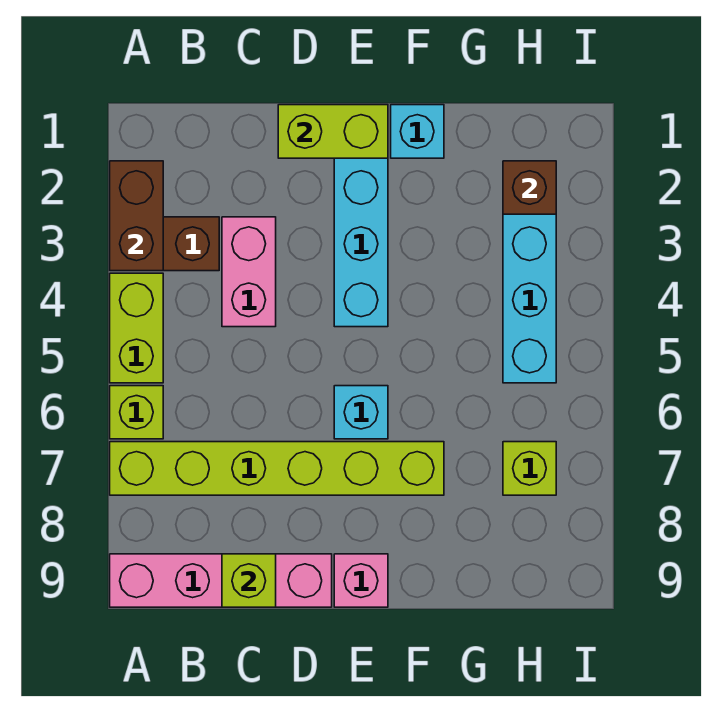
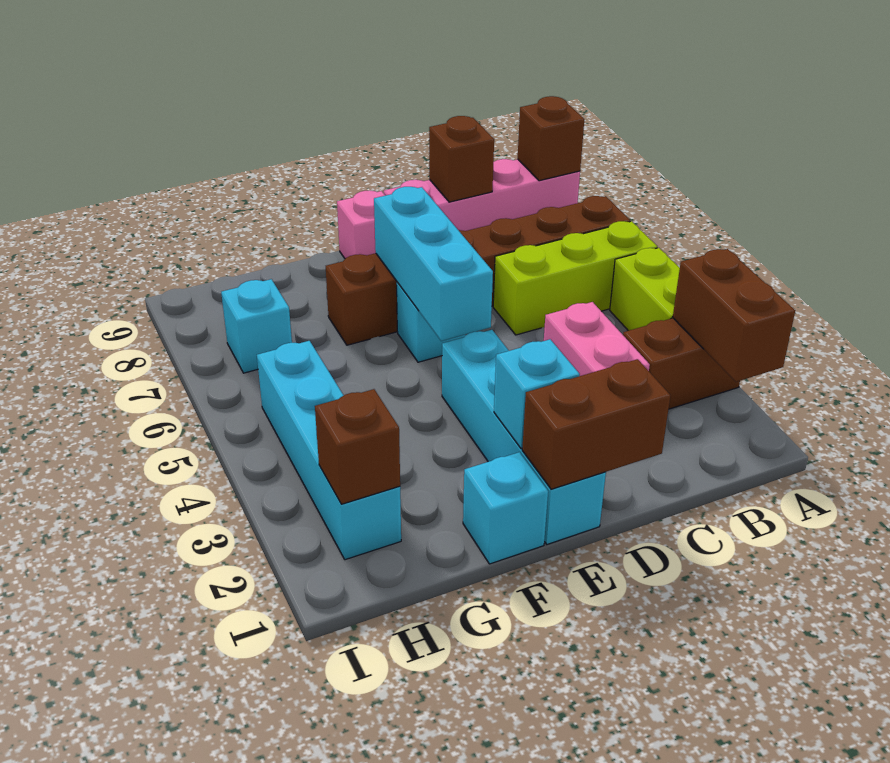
lime brick A6 level 1 -> lime brick A6:C6 level 1
lime brick A7:F7 level 1 -> brown brick A7:F7 level 1
none -> brown brick A9 level 2
lime brick C9 level 2 -> brown brick C9 level 2
lime brick D1:E1 level 2 -> brown brick D1:E1 level 2
none -> cyan brick E2 level 2
none -> cyan brick E5:E7 level 2
lime brick H7 level 1 -> cyan brick H7 level 1

